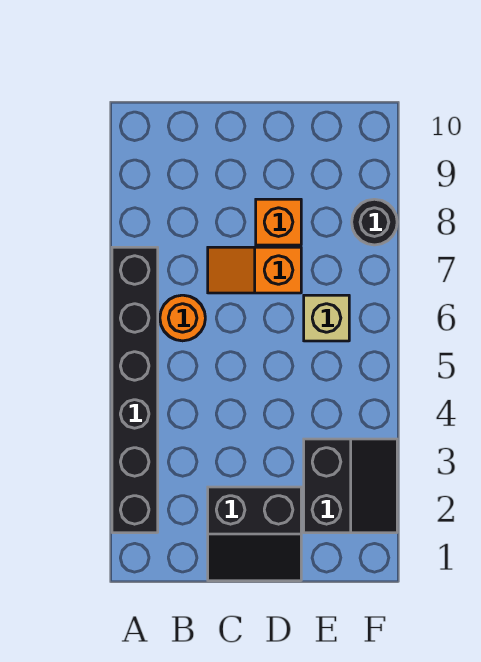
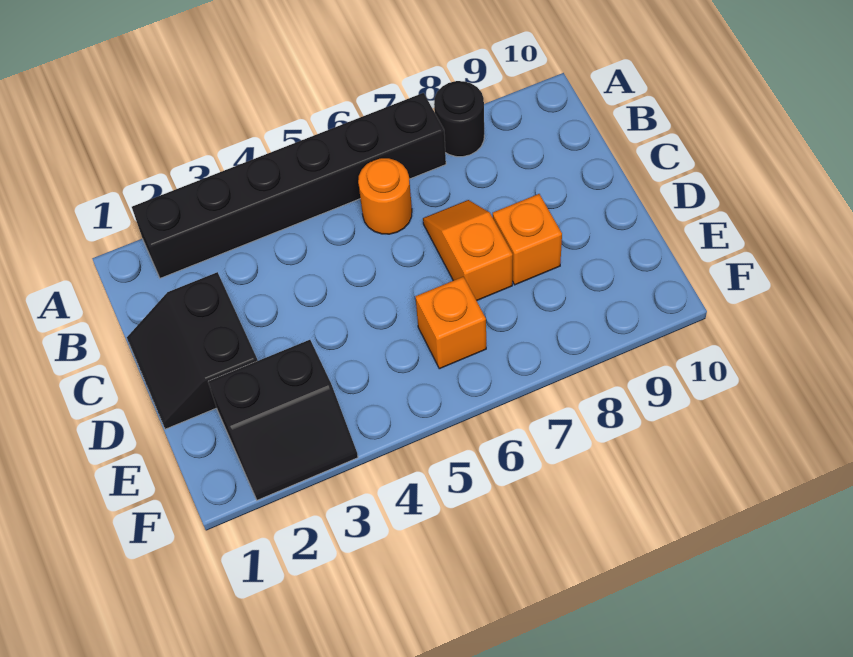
tan brick E6 level 1 -> orange brick E6 level 1
black round brick F8 level 1 -> black round brick A8 level 1

